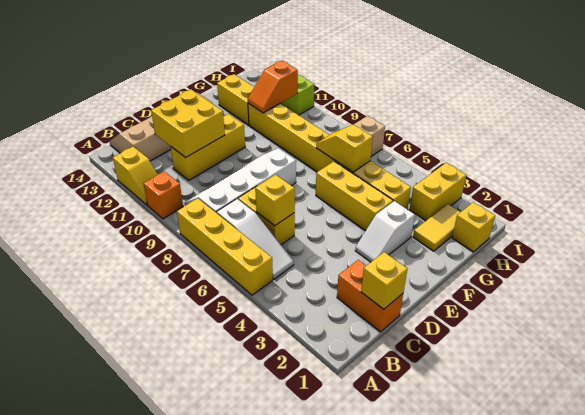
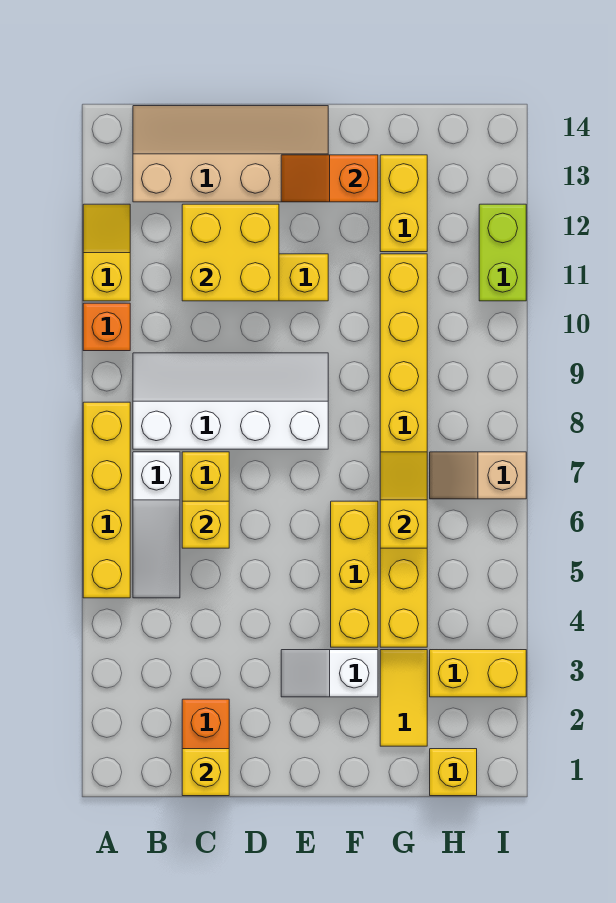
yellow slope A11:A12 level 1 top 12 -> yellow slope A11:A12 level 1 top 11
yellow tile G2:H2 level 1 -> yellow tile G2:G3 level 1
orange slope G11:H11 level 2 top H -> orange slope E13:F13 level 2 top F

